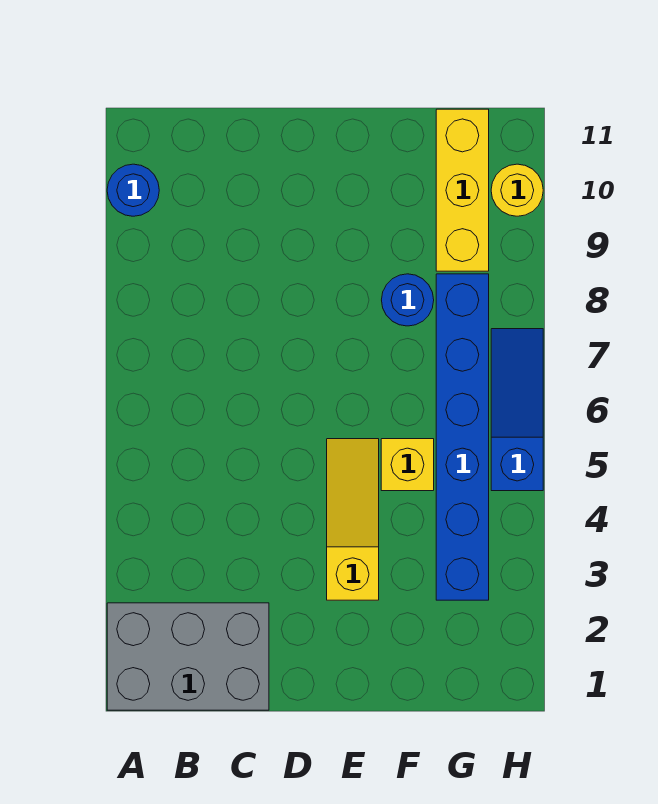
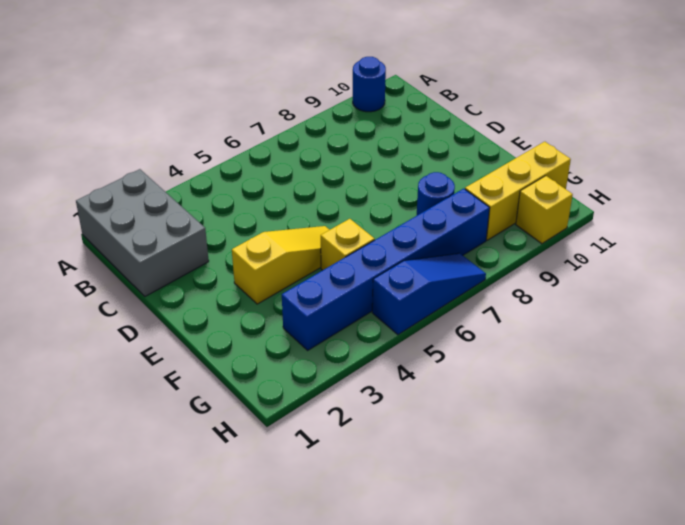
yellow round brick H10 level 1 -> yellow brick H10 level 1

